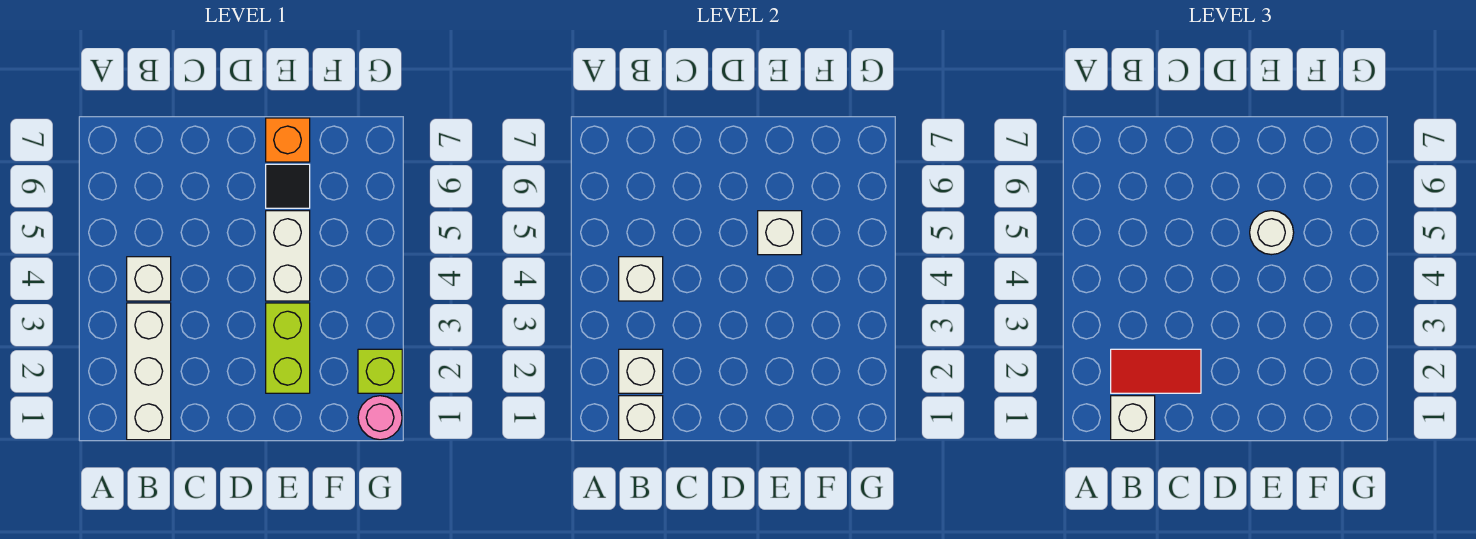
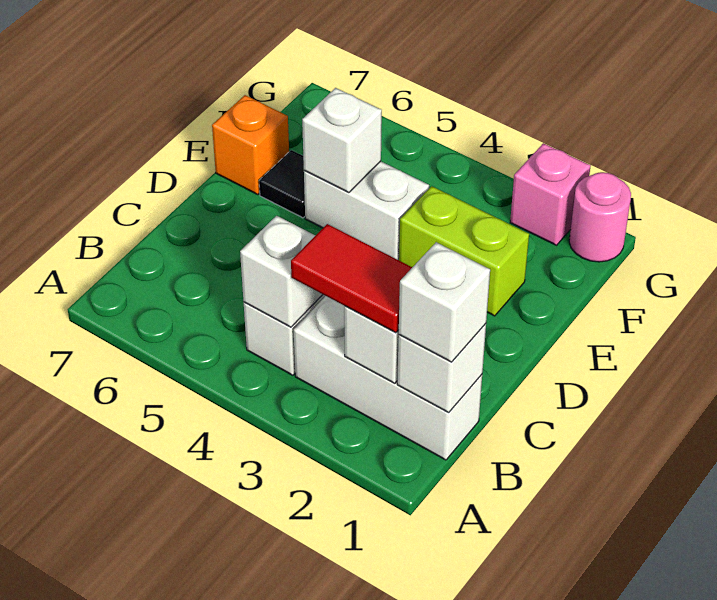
red tile B2:C2 level 3 -> red tile B2:B3 level 3
white round brick E5 level 3 -> none
lime brick G2 level 1 -> pink brick G2 level 1

